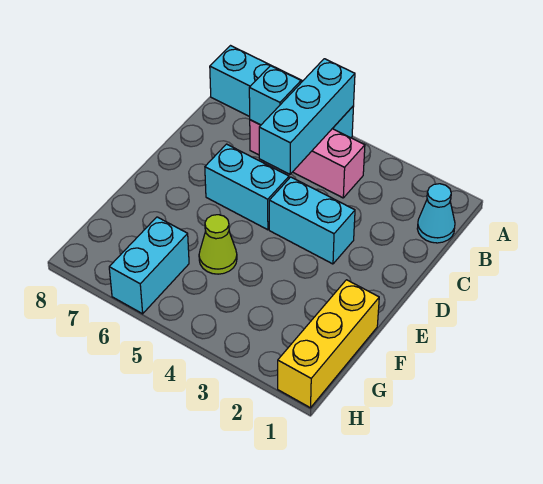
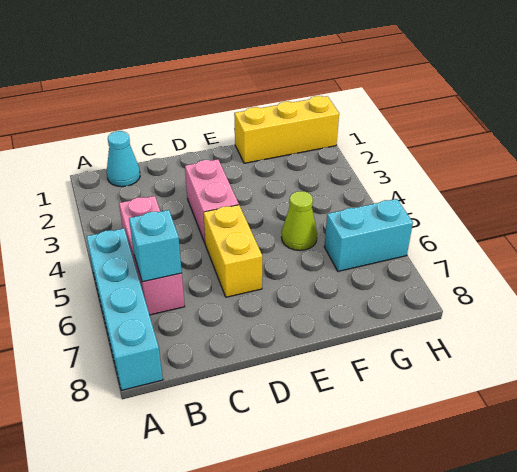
cyan brick A5:C5 level 2 -> none
cyan brick D3:D4 level 1 -> pink brick D3:D4 level 1
cyan brick D5:D6 level 1 -> yellow brick D5:D6 level 1

